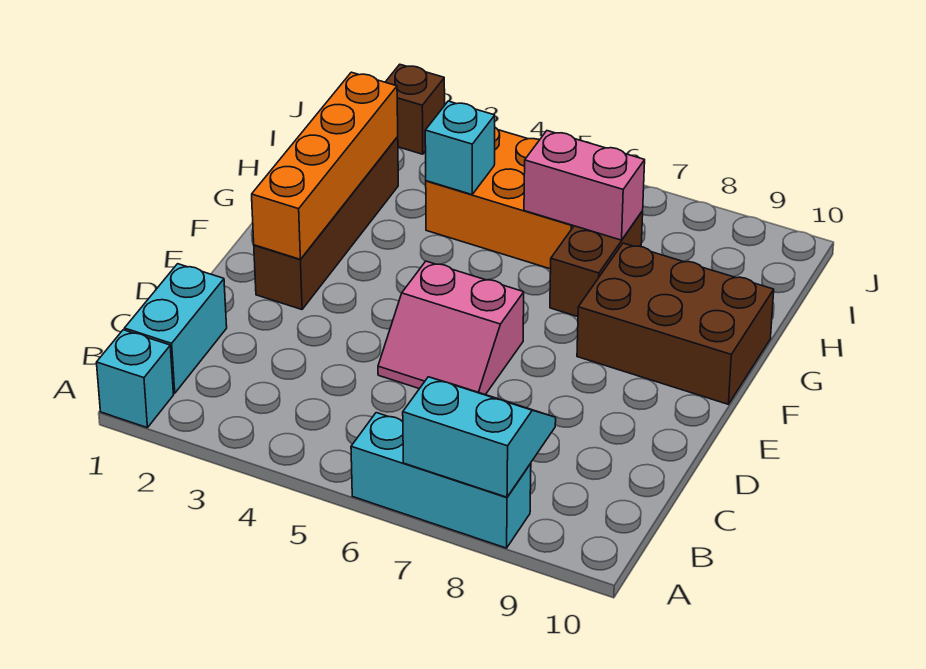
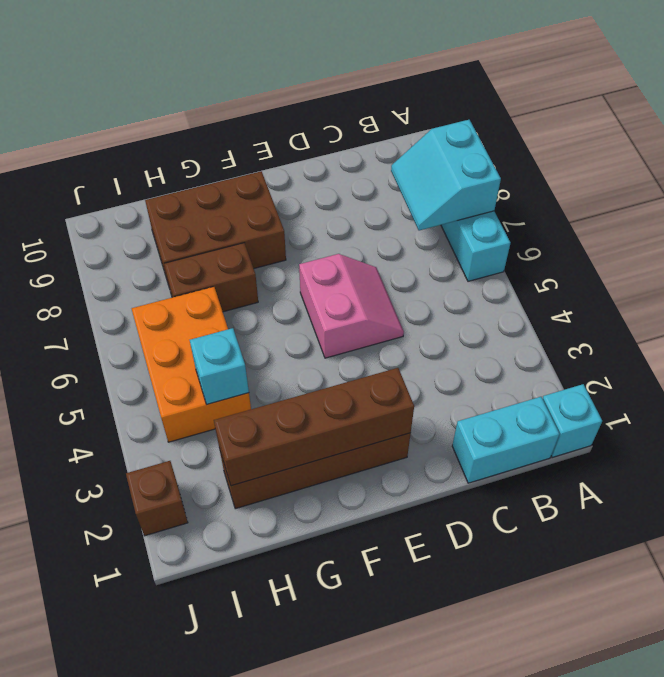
orange brick E2:H2 level 2 -> brown brick E2:H2 level 2
brown brick F8:G10 level 1 -> brown brick F8:H9 level 1
pink brick H6:H7 level 2 -> none

